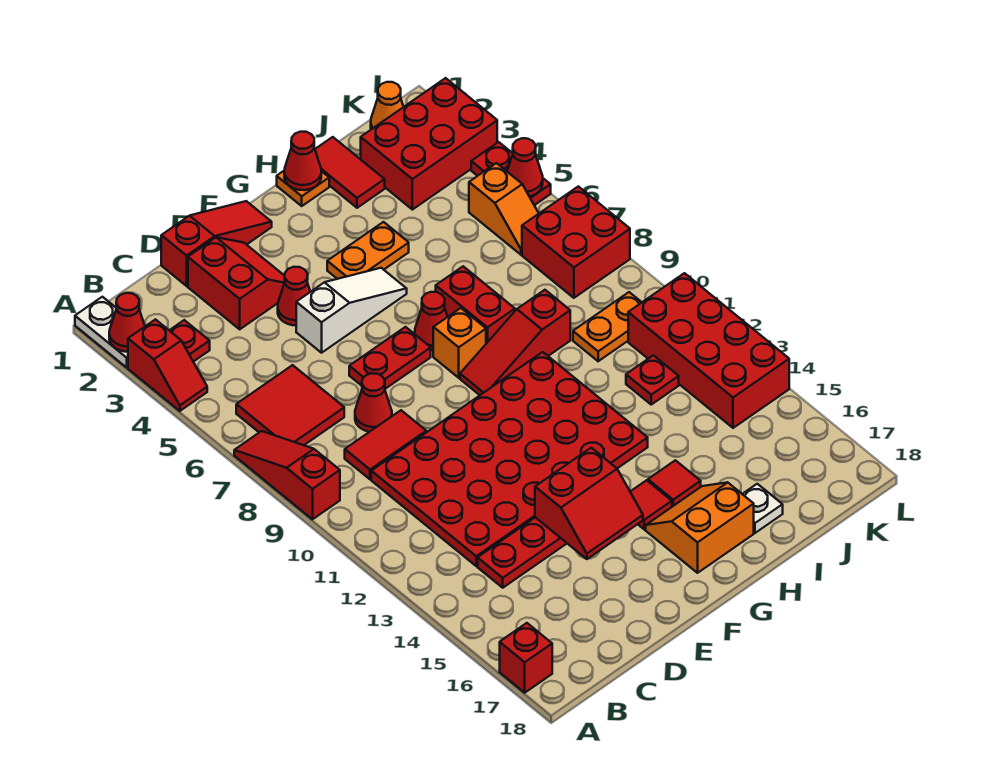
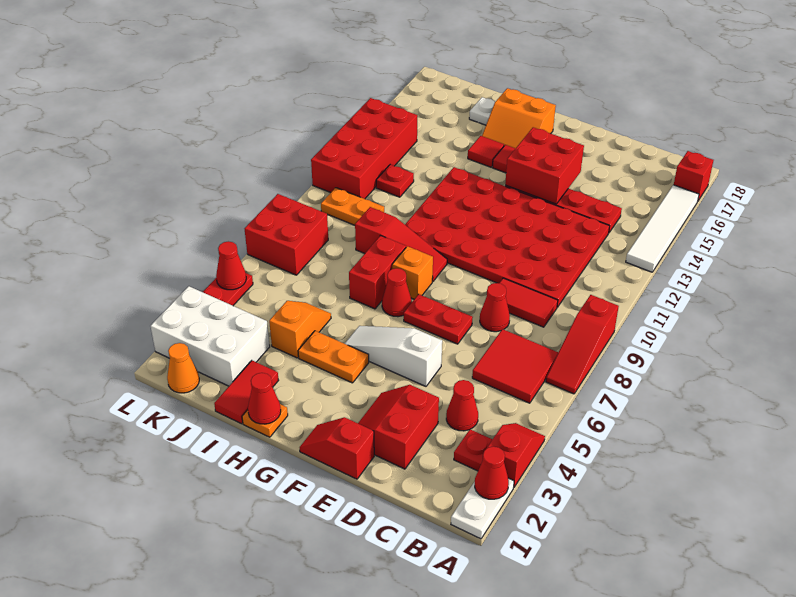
none -> white tile A13:A16 level 1
red slope D1:F1 level 1 top D -> red slope E1:F1 level 1 top E
red cone E4 level 1 -> red cone C4 level 1
red slope E14:F15 level 2 top 14 -> red brick E14:F15 level 2
red brick J2:L3 level 1 -> white brick J2:L3 level 1
orange slope K5:K6 level 1 top 5 -> orange slope I4:I5 level 1 top 4

